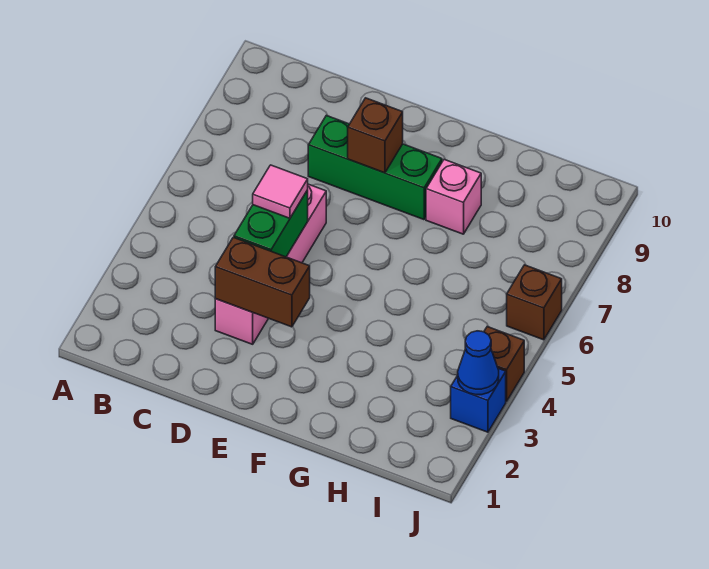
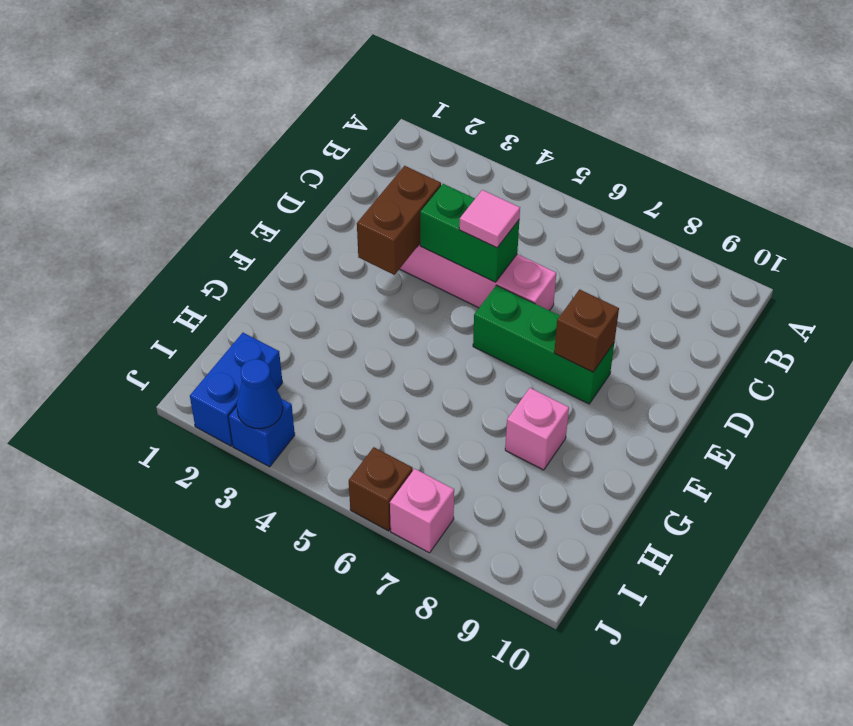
green brick D8:F8 level 1 -> green brick E6:E8 level 1
none -> blue brick I2:J2 level 1
brown brick J4 level 1 -> none
none -> pink brick J7 level 1

